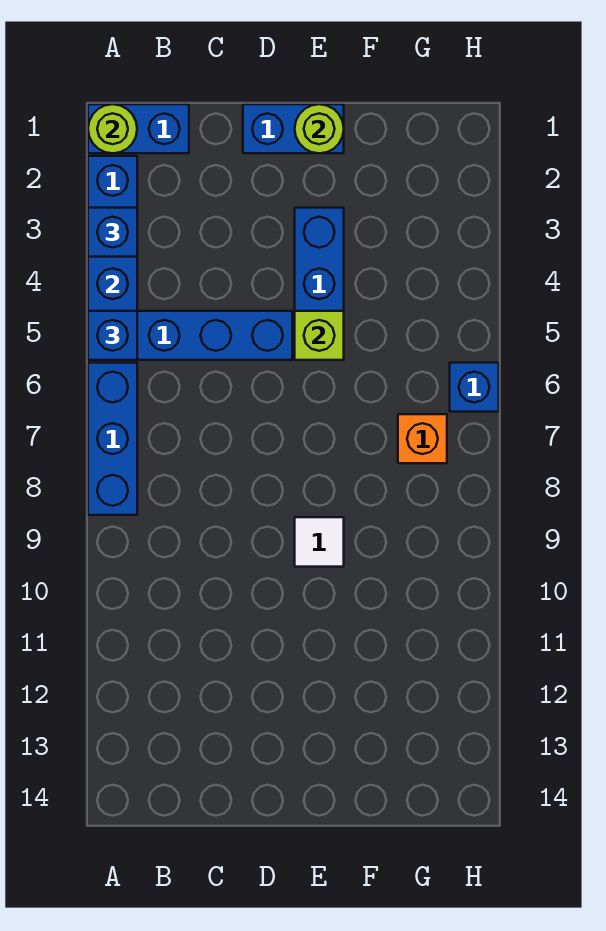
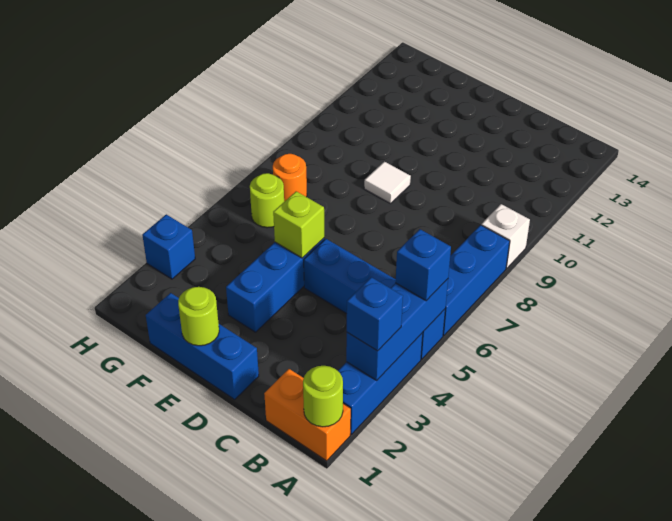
blue brick A1:B1 level 1 -> orange brick A1:B1 level 1
none -> white brick A9 level 1
blue brick D1:E1 level 1 -> blue brick D1:F1 level 1
none -> lime round brick G6 level 1
orange brick G7 level 1 -> orange round brick G7 level 1
blue brick H6 level 1 -> blue brick H3 level 1

